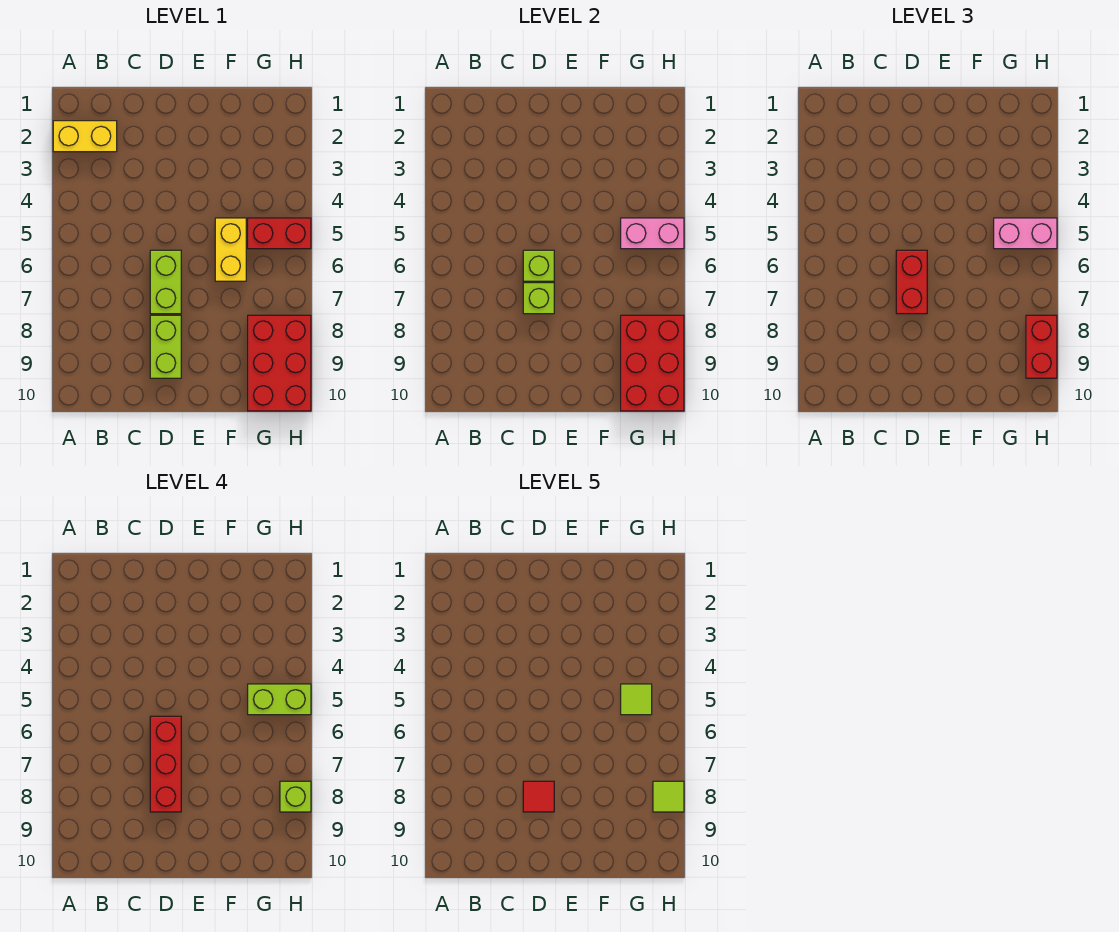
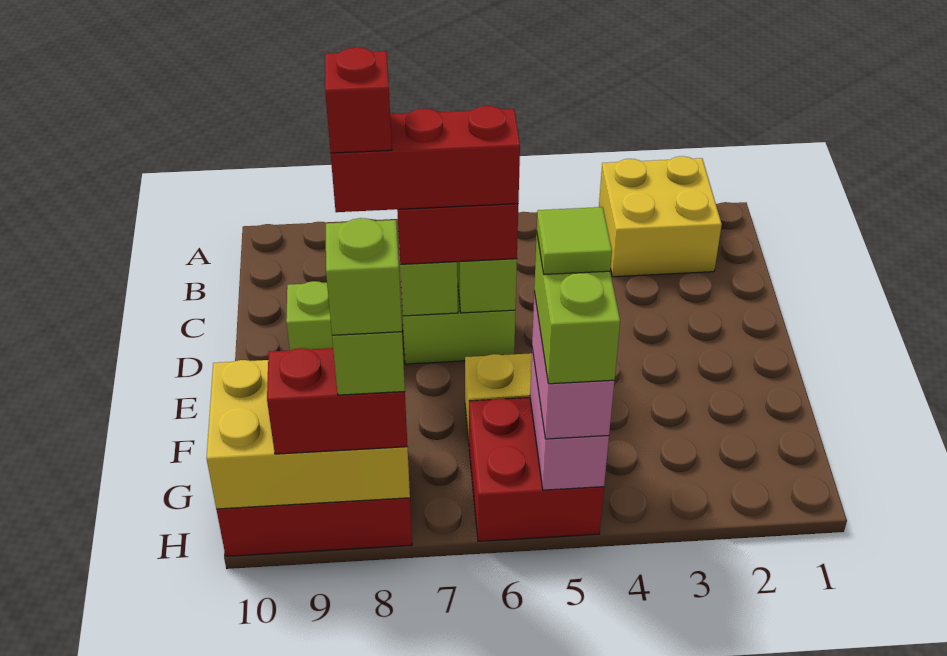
yellow brick A2:B2 level 1 -> yellow brick A2:B3 level 1
red tile D8 level 5 -> red brick D8 level 5
red brick G5:H5 level 1 -> red brick G5:H6 level 1
red brick G8:H10 level 2 -> yellow brick G8:H10 level 2
lime tile H8 level 5 -> lime brick H8 level 5

